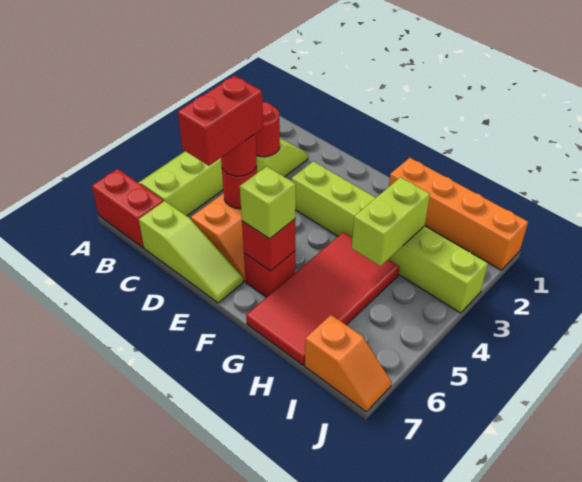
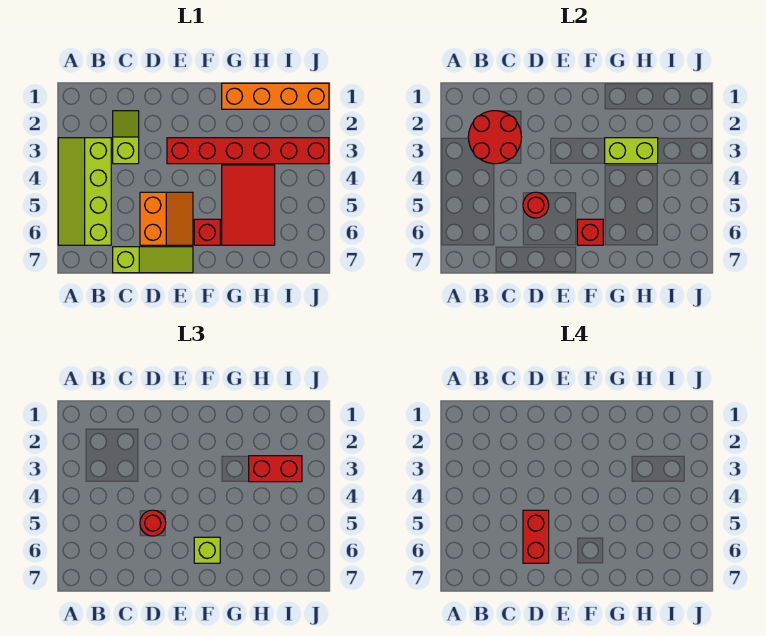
red brick A7:B7 level 1 -> red brick H3:I3 level 3
red round brick C3 level 2 -> red round brick B2:C3 level 2
lime brick E3:J3 level 1 -> red brick E3:J3 level 1
red tile G4:H7 level 1 -> red tile G4:H6 level 1
lime brick H3:H4 level 2 -> lime brick G3:H3 level 2
orange slope I7:J7 level 1 top I -> none

